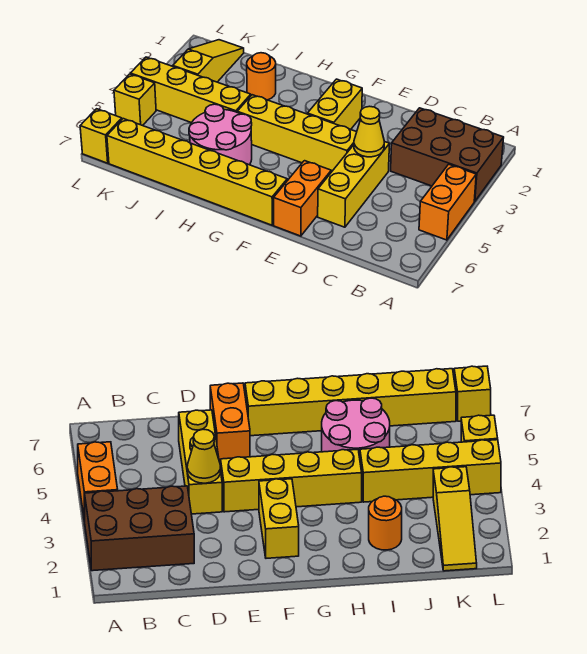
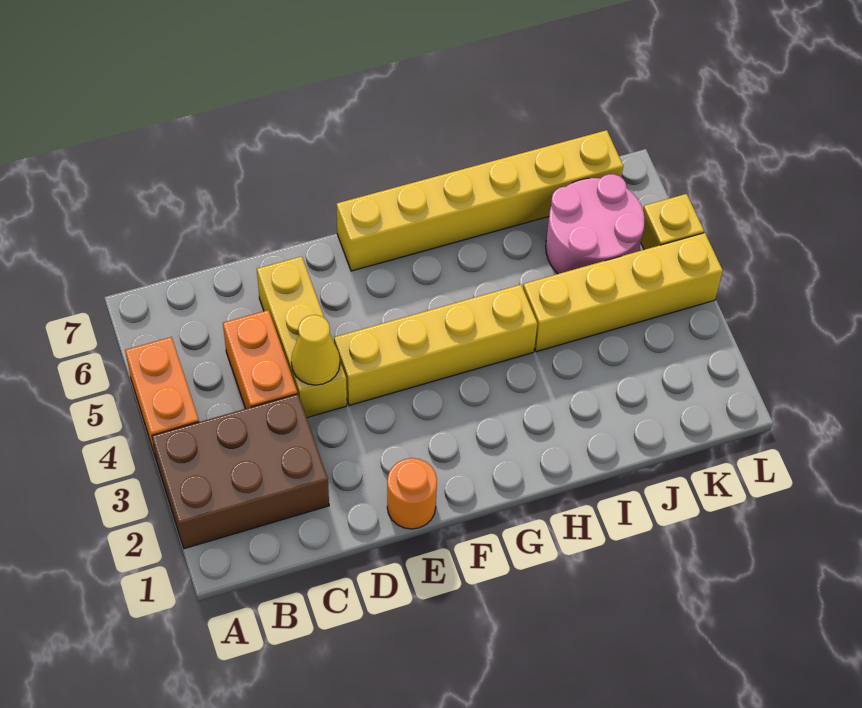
orange brick E6:E7 level 1 -> orange brick C4:C5 level 1
yellow brick F2:F3 level 1 -> none
pink round brick H5:I6 level 1 -> pink round brick J5:K6 level 1
orange round brick I2 level 1 -> orange round brick E1 level 1
yellow slope K1:K3 level 1 top 3 -> none
yellow brick L7 level 1 -> none

